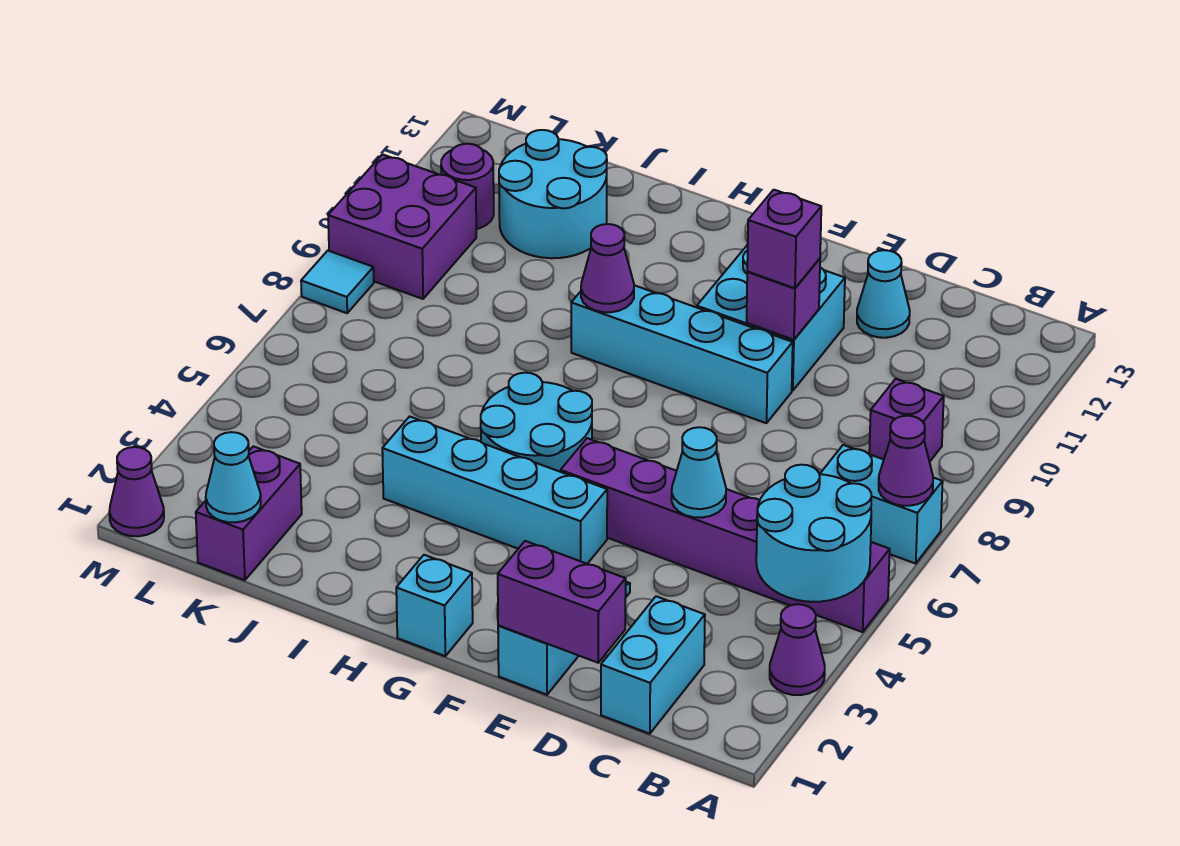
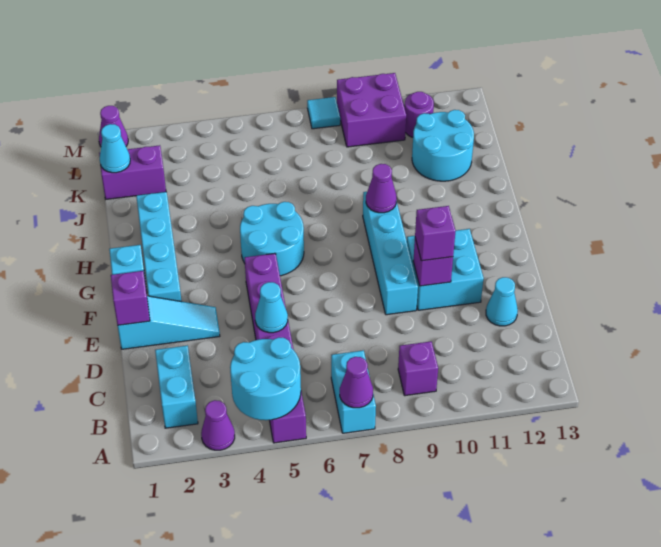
cyan brick C1:C2 level 1 -> cyan brick B2:C2 level 1
purple brick D1:E1 level 2 -> purple brick E1 level 2
cyan brick F4:I4 level 1 -> cyan brick F2:I2 level 1

